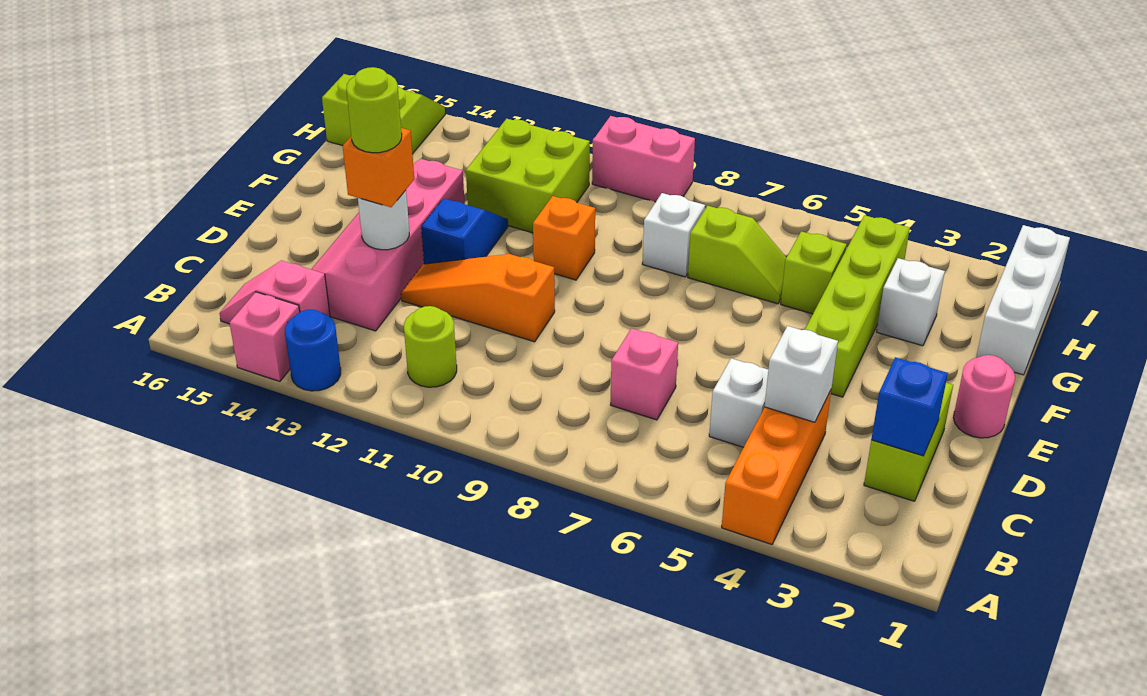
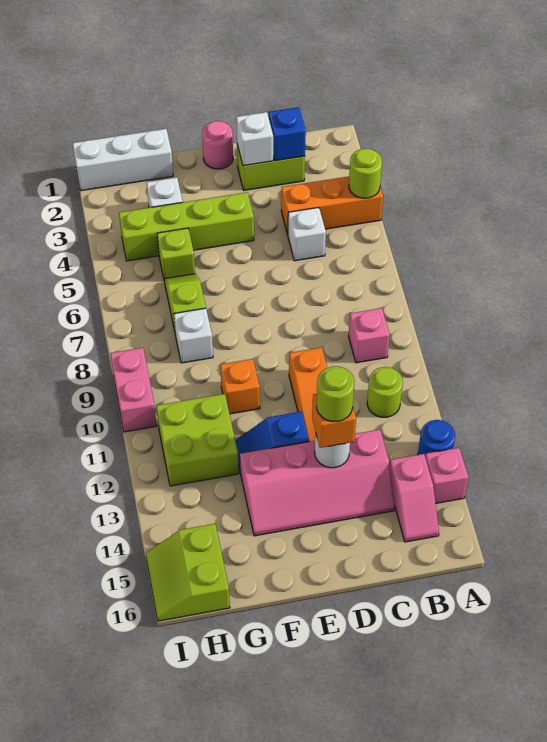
none -> lime round brick A4 level 2
white brick C4 level 2 -> white brick D2 level 2
pink brick C7 level 1 -> pink brick B9 level 1

